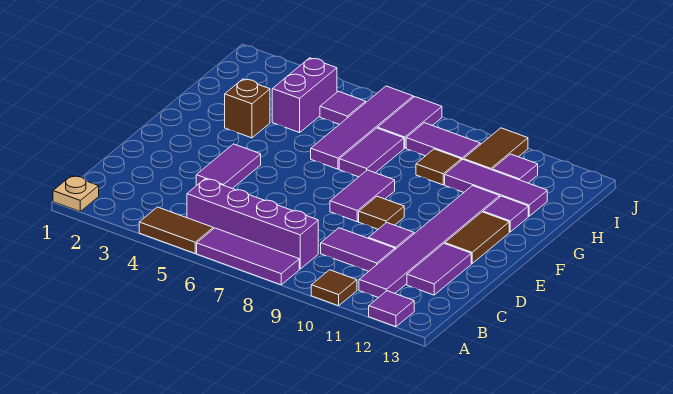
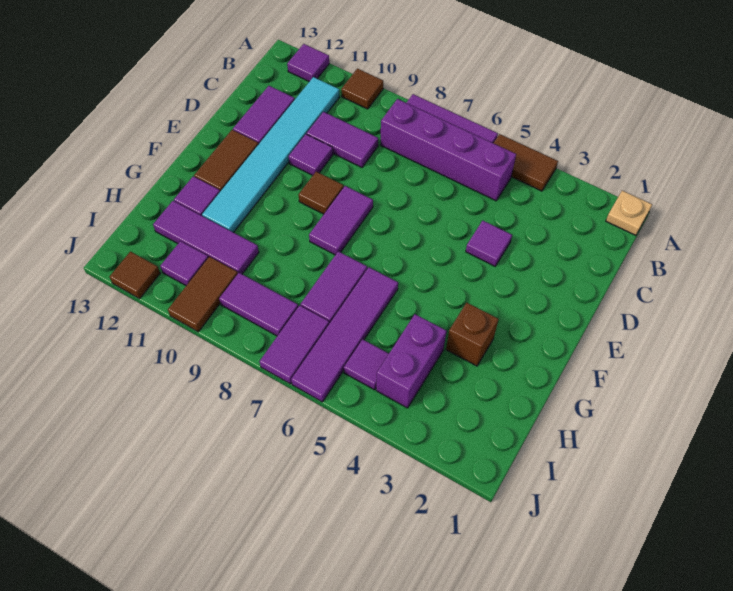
purple tile B11:G11 level 1 -> cyan tile B11:G11 level 1
purple tile D4:E4 level 1 -> purple tile D4 level 1
brown tile H9 level 1 -> brown tile J12 level 1

